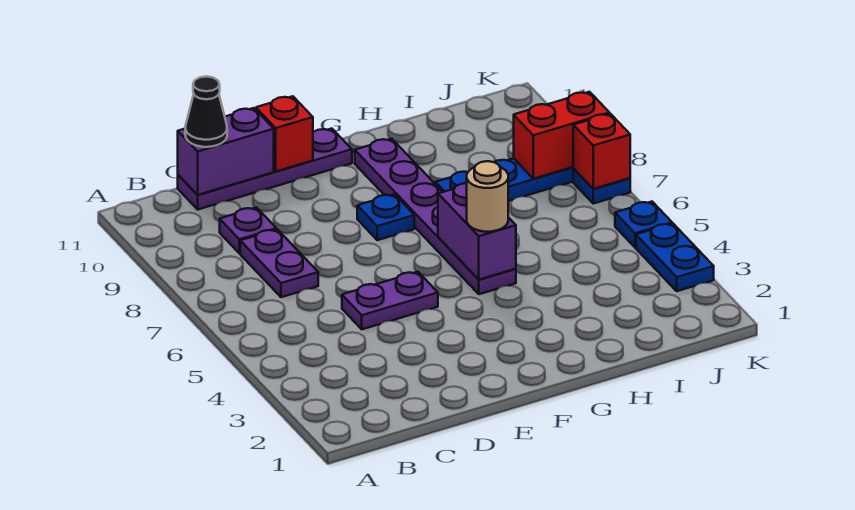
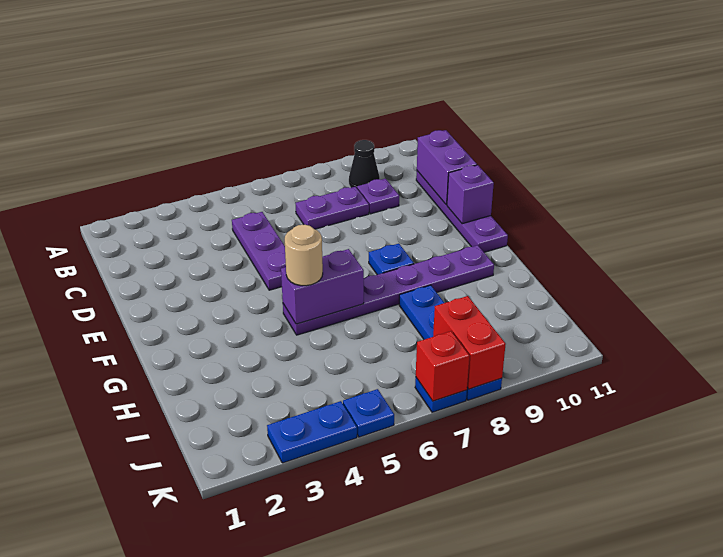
black cone C11 level 3 -> black cone B9 level 1
purple plate D5:E5 level 1 -> purple plate C5:E5 level 1
red brick E11 level 2 -> purple brick E11 level 2

